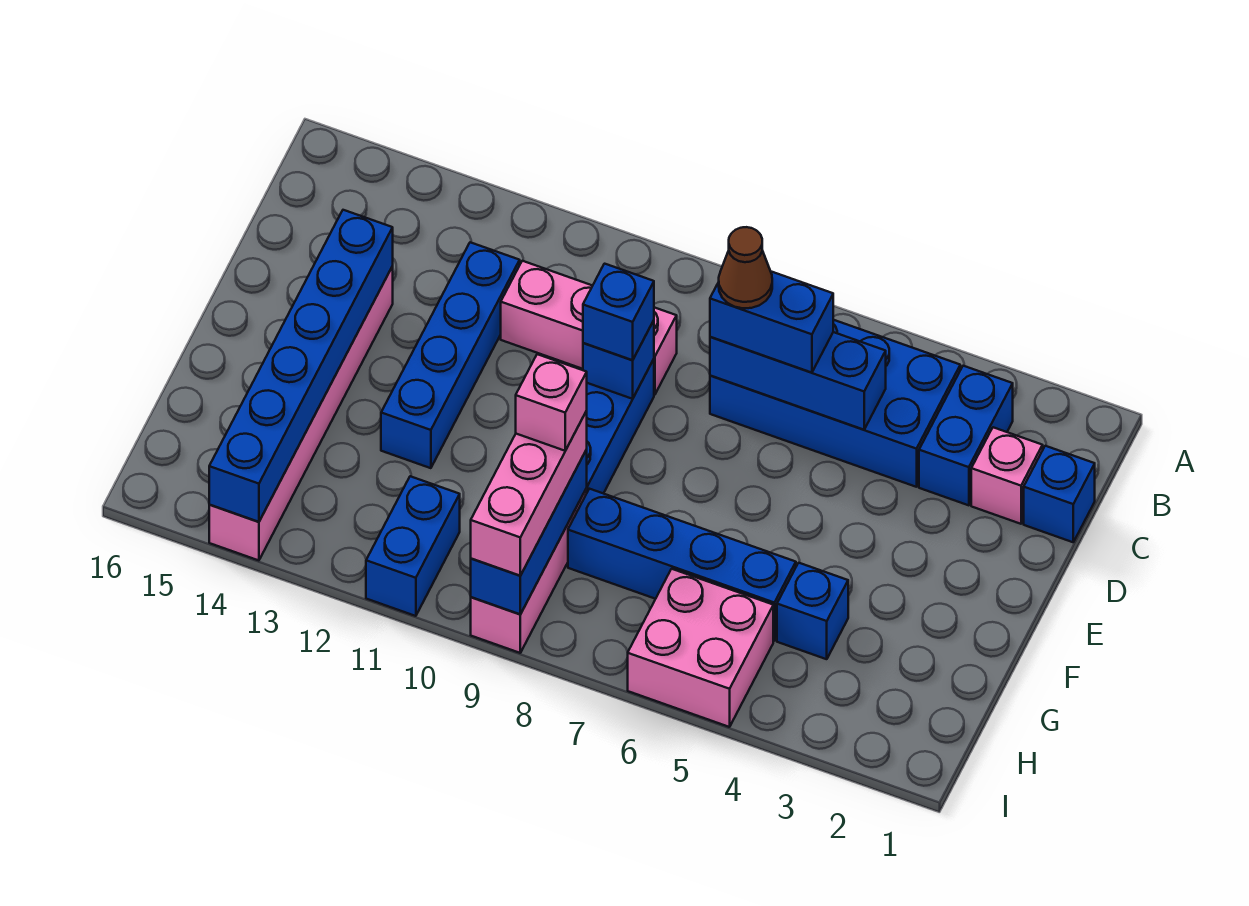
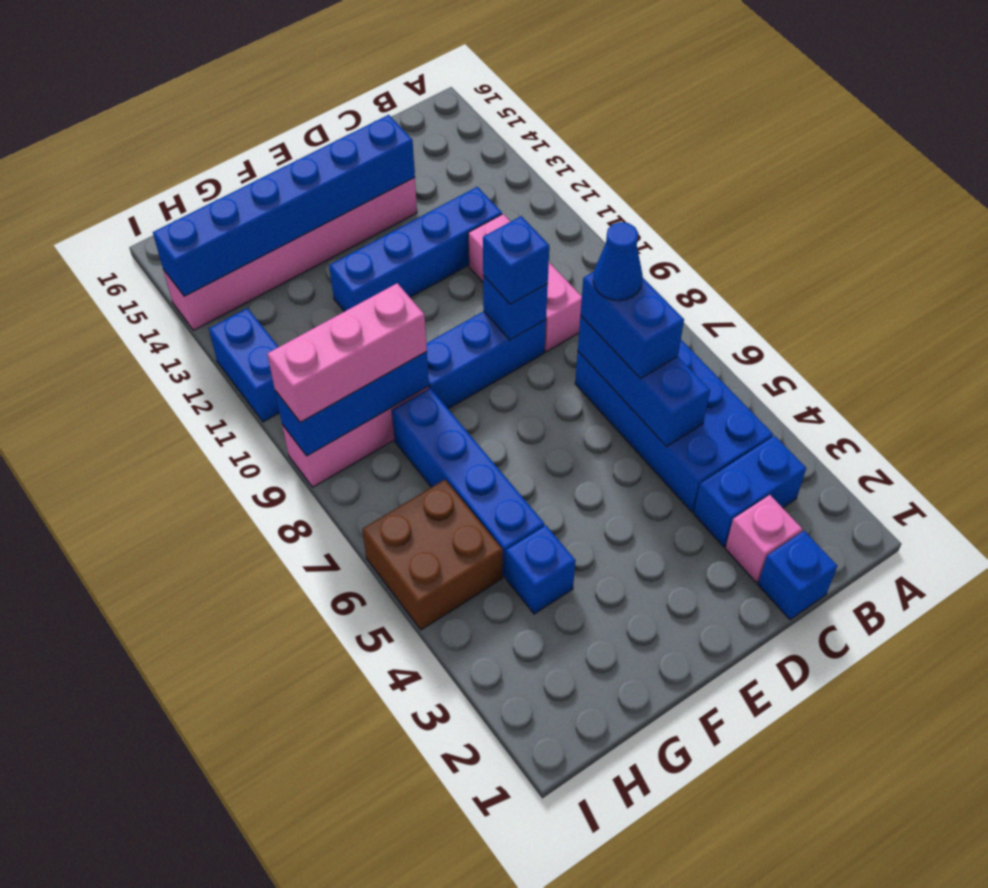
brown cone C7 level 4 -> blue cone C7 level 4
pink brick G9 level 4 -> none
pink brick H5:I6 level 1 -> brown brick H5:I6 level 1
blue brick H11:I11 level 1 -> blue brick I11:I12 level 1

